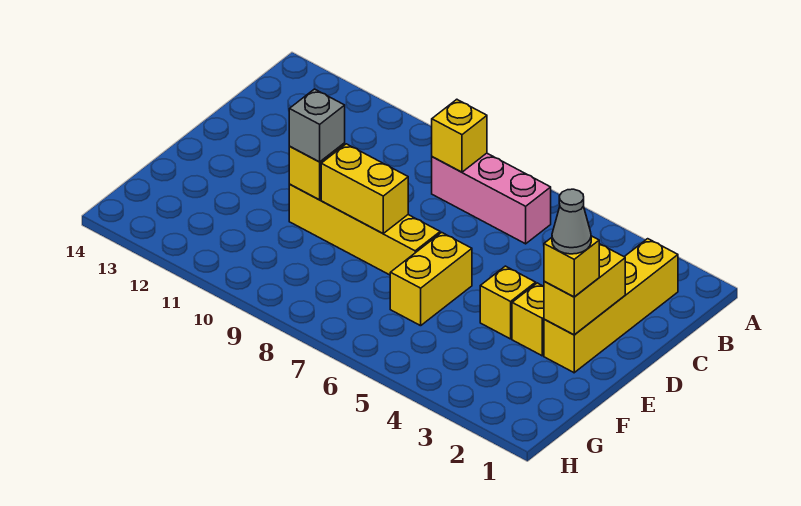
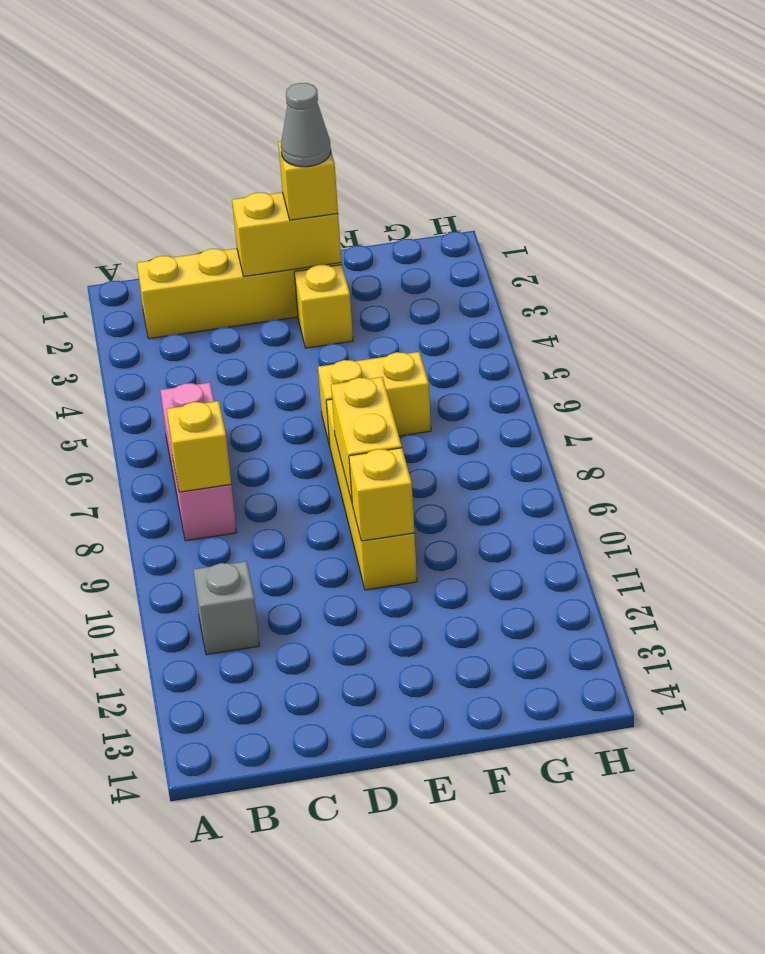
yellow brick E4 level 1 -> none
grey brick E10 level 3 -> grey brick B11 level 1

